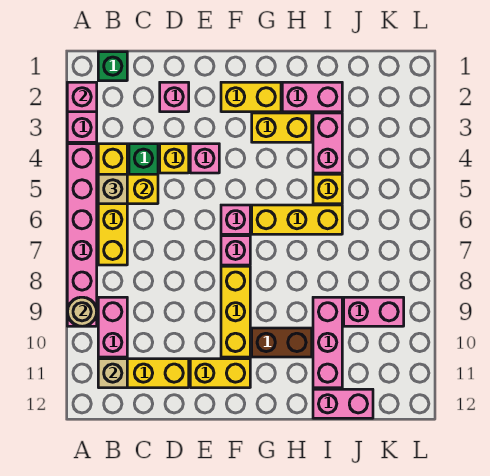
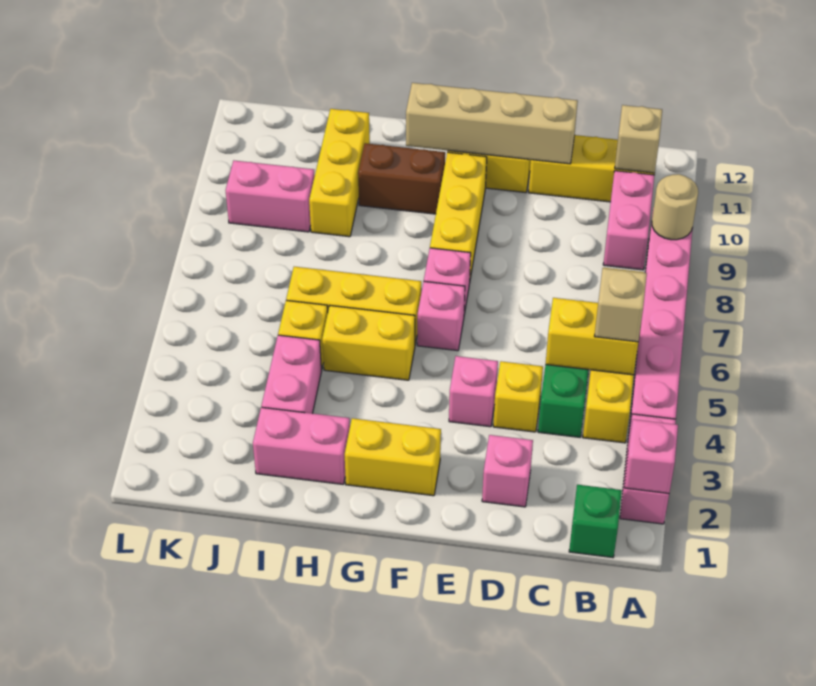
none -> tan brick D11:G11 level 2
yellow brick G3:H3 level 1 -> yellow brick G5:H5 level 1
pink brick I9:I11 level 1 -> yellow brick I9:I11 level 1
pink brick I12:J12 level 1 -> none

